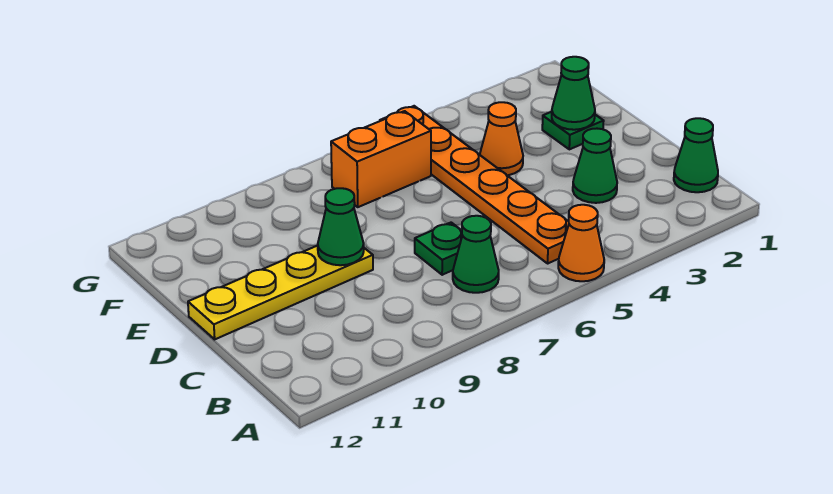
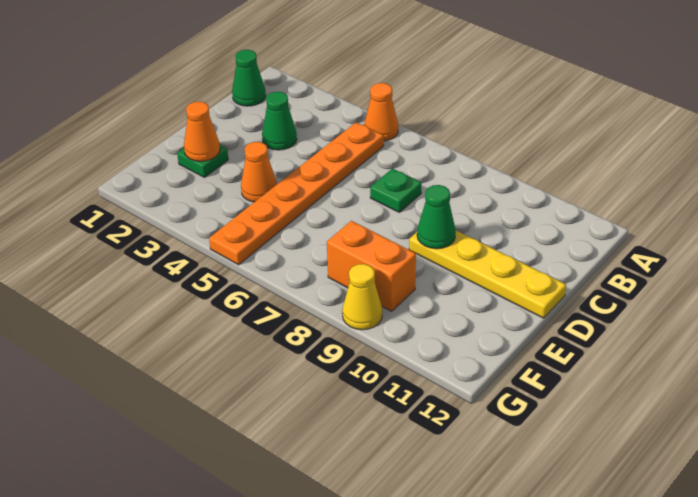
green cone B7 level 1 -> none
green cone E2 level 2 -> orange cone E2 level 2
orange brick F6:F7 level 1 -> orange brick F8:F9 level 1
none -> yellow cone G9 level 1

